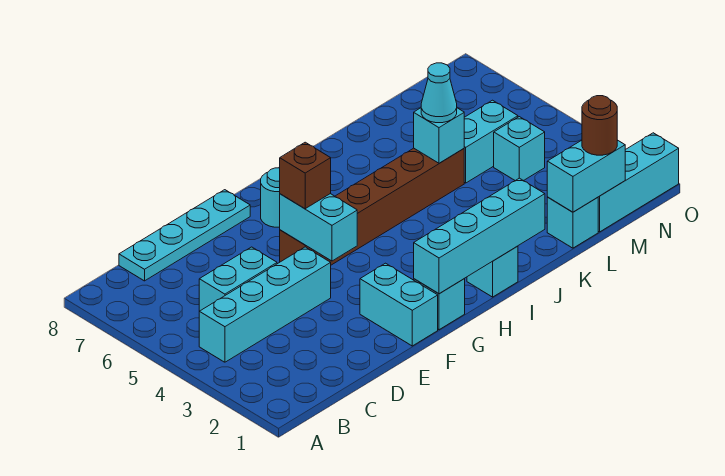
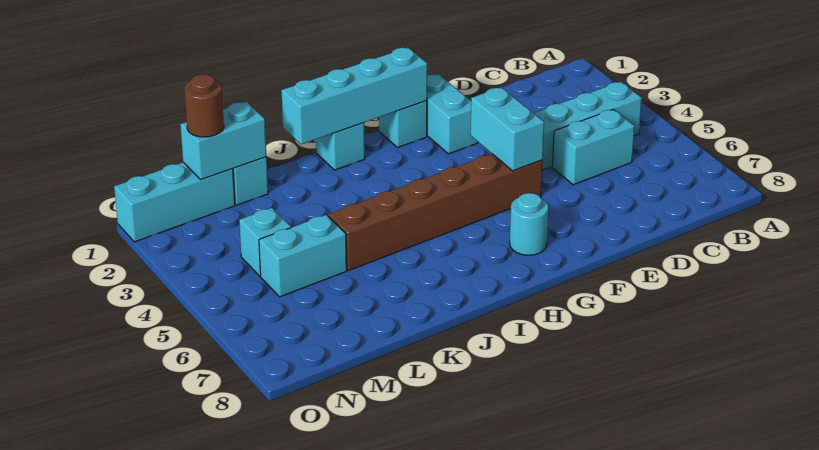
cyan plate C8:F8 level 1 -> none
brown brick F5 level 3 -> none
cyan brick K5 level 2 -> none
cyan cone K5 level 3 -> none

